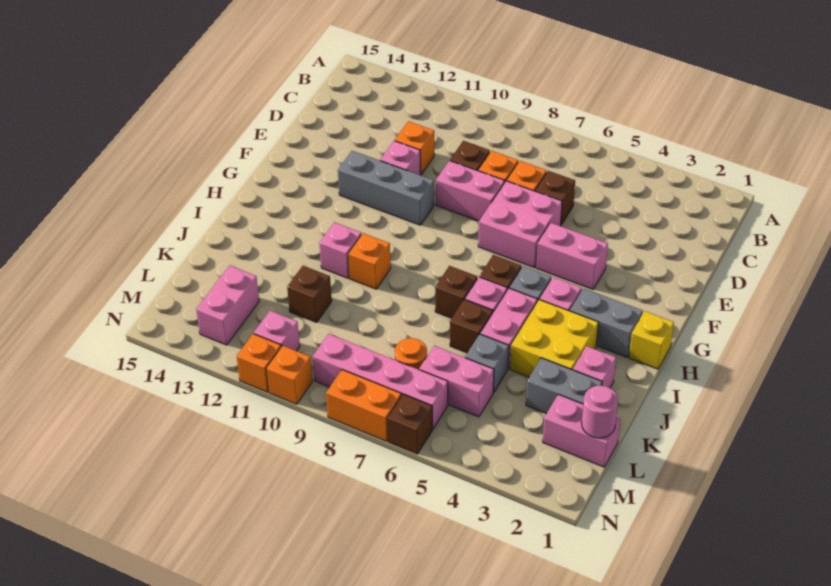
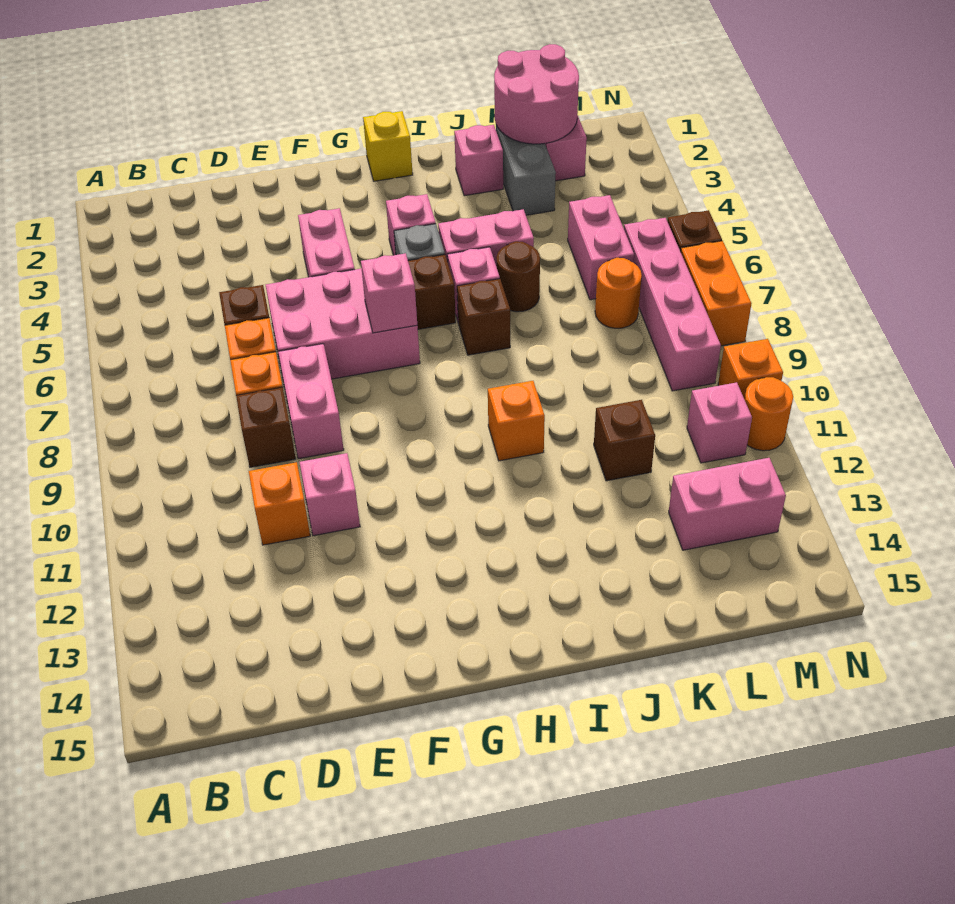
pink brick E6:F7 level 1 -> pink brick E6:G7 level 1
grey brick F10:F12 level 1 -> none
grey brick H2:H3 level 1 -> none
yellow brick I3:J4 level 1 -> none
pink brick I11 level 1 -> pink brick G7 level 2
brown brick J6 level 1 -> brown round brick J6 level 1
grey brick K5 level 1 -> none
pink round brick L1 level 2 -> pink round brick K1:L2 level 2
orange brick N11 level 1 -> orange round brick N11 level 1

